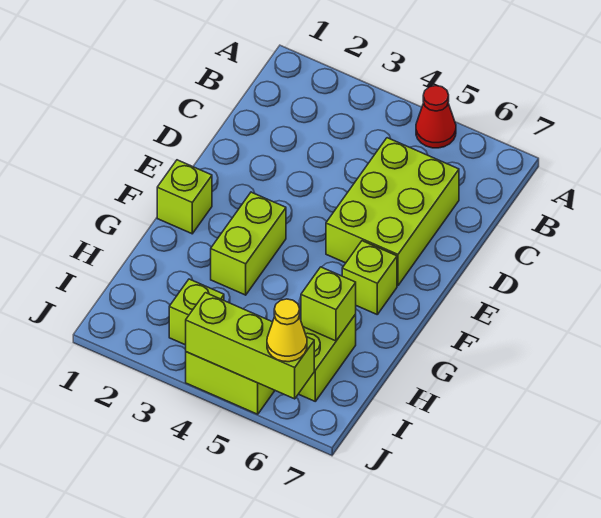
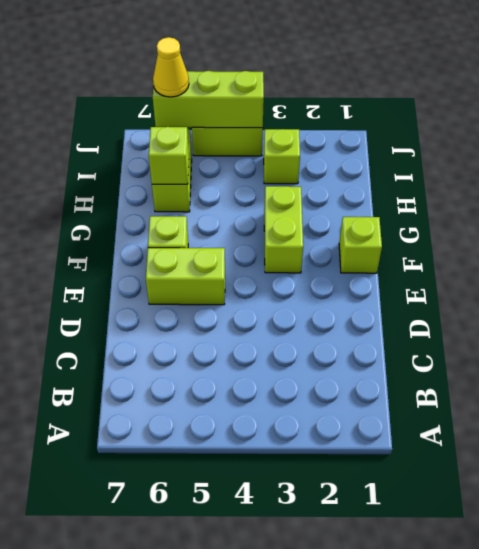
red cone A5 level 1 -> none
lime brick C5:E6 level 1 -> lime brick E5:E6 level 1

